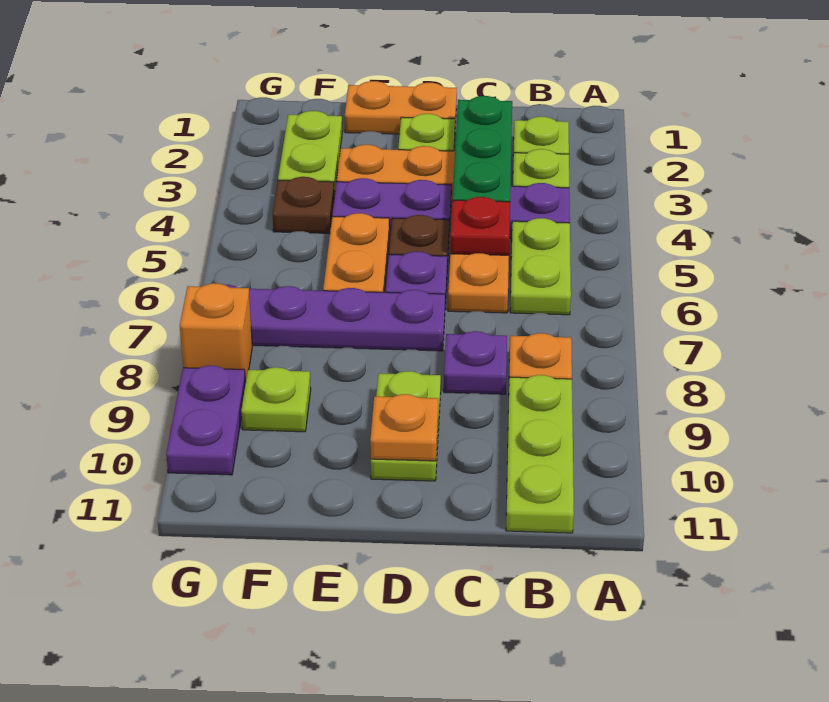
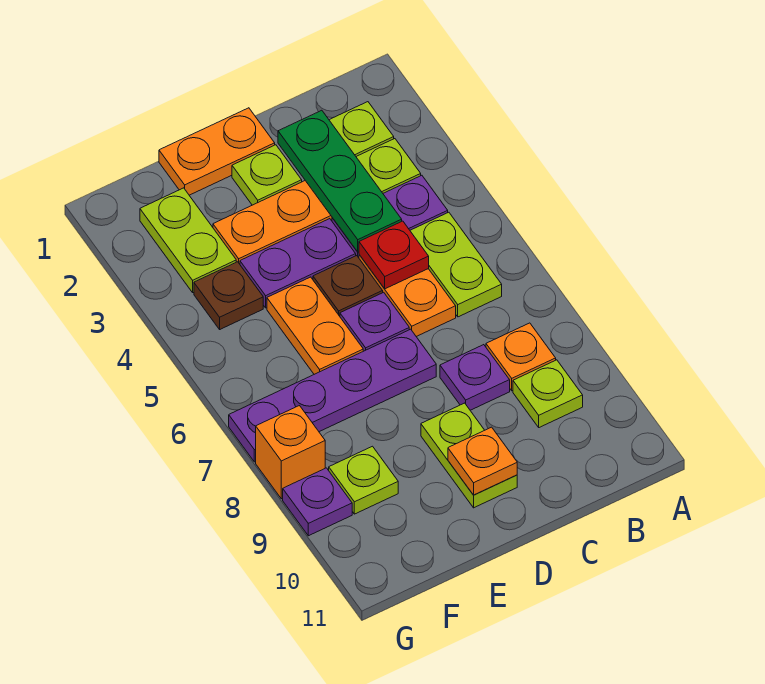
lime plate B9:B11 level 1 -> lime plate B9 level 1
purple plate G9:G10 level 1 -> purple plate G9 level 1

